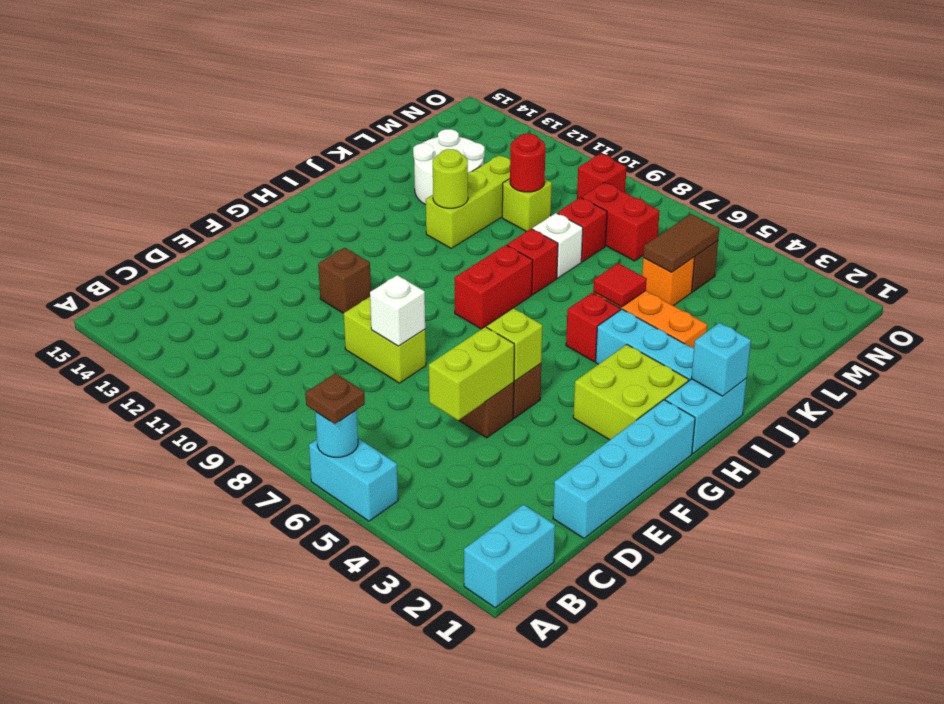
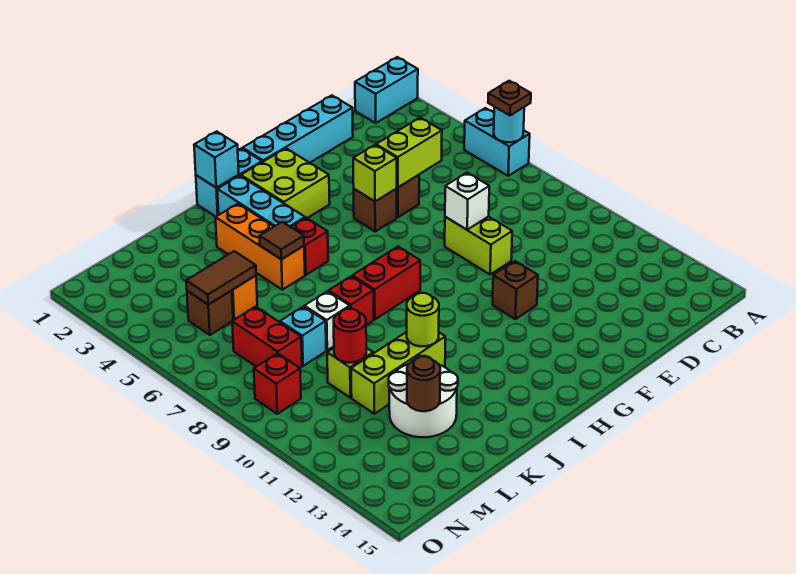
red tile J5 level 2 -> brown tile J5 level 2
red brick L8 level 1 -> cyan brick L8 level 1
none -> brown round brick L13 level 2

